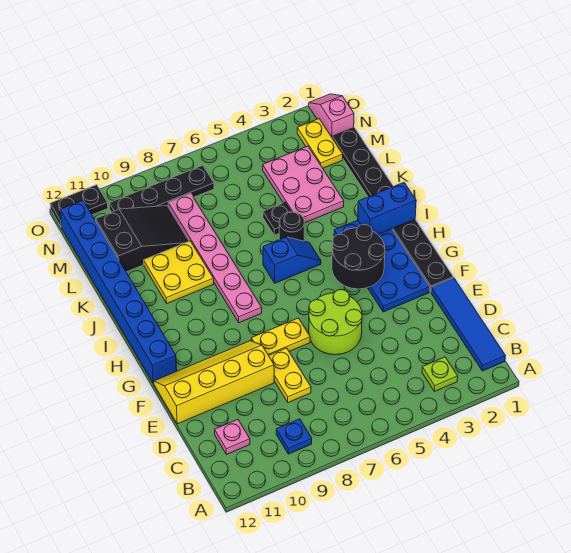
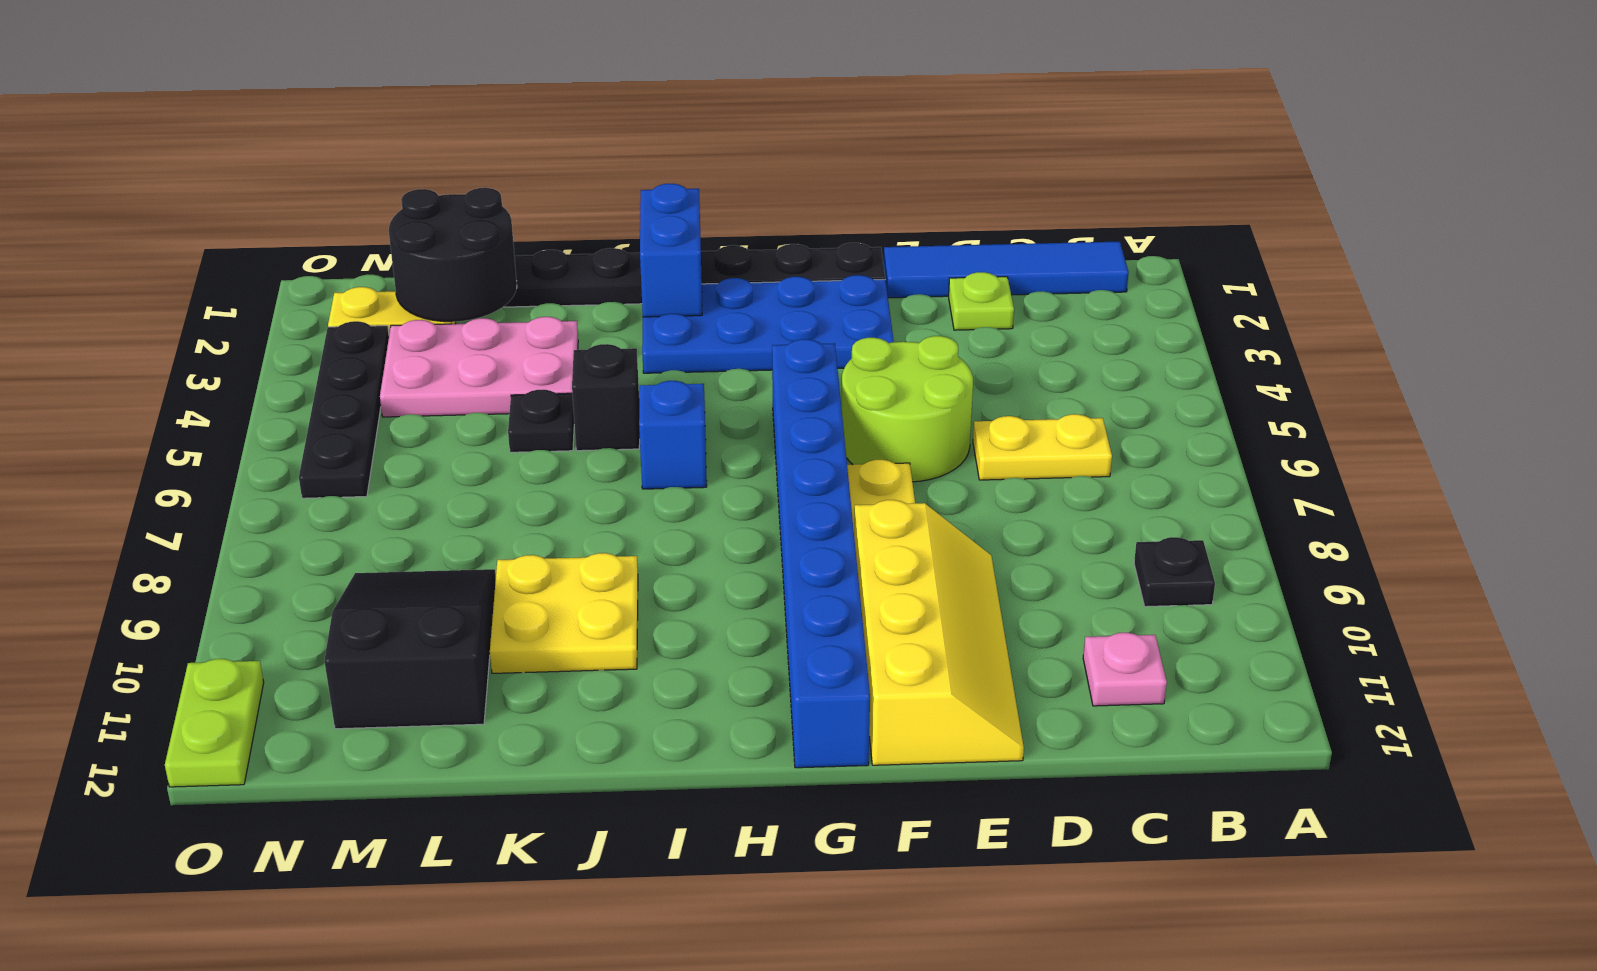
lime plate B3 level 1 -> lime plate D2 level 1
blue plate B9 level 1 -> black plate B9 level 1
yellow plate D8:E8 level 1 -> yellow plate C6:D6 level 1
yellow slope E9:F12 level 1 top E -> yellow slope E9:F12 level 1 top F
black round brick G3:H4 level 2 -> black round brick L1:M2 level 2
blue brick G12:N12 level 1 -> blue brick G5:G12 level 1
pink plate H8:M8 level 1 -> none
black round brick J5 level 1 -> black brick J5 level 1
pink slope N1:O1 level 1 top N -> none
black plate N7:N10 level 1 -> black plate N3:N6 level 1
black plate O11:O12 level 1 -> lime plate O11:O12 level 1

